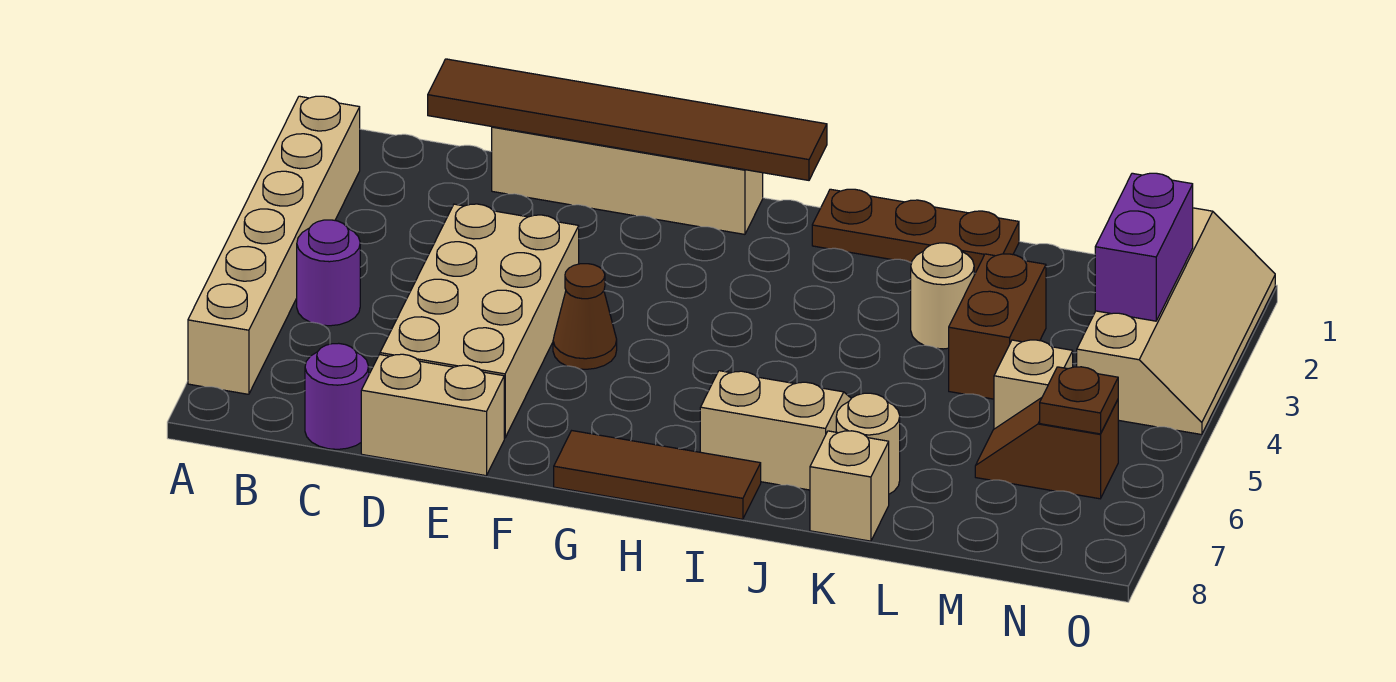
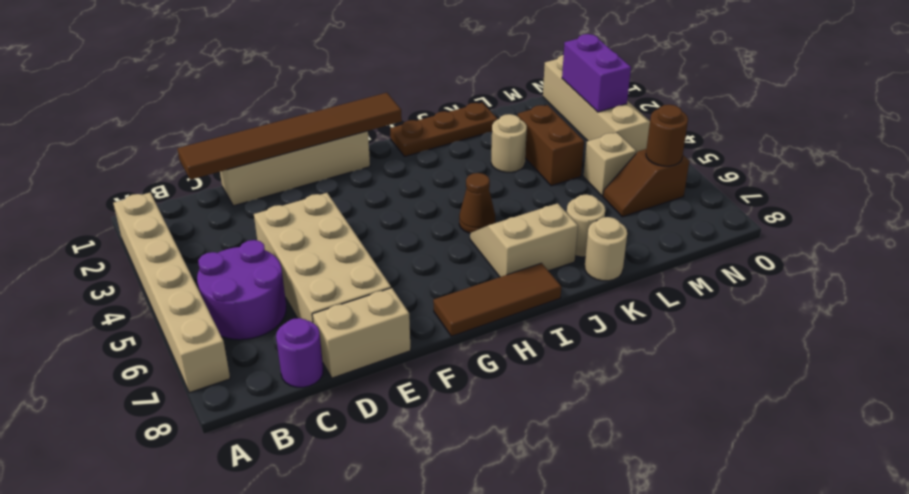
purple round brick B5 level 1 -> purple round brick B5:C6 level 1
brown cone F5 level 1 -> brown cone I5 level 1
tan brick K8 level 1 -> tan round brick K8 level 1
brown plate N6 level 2 -> brown round brick N6 level 2

